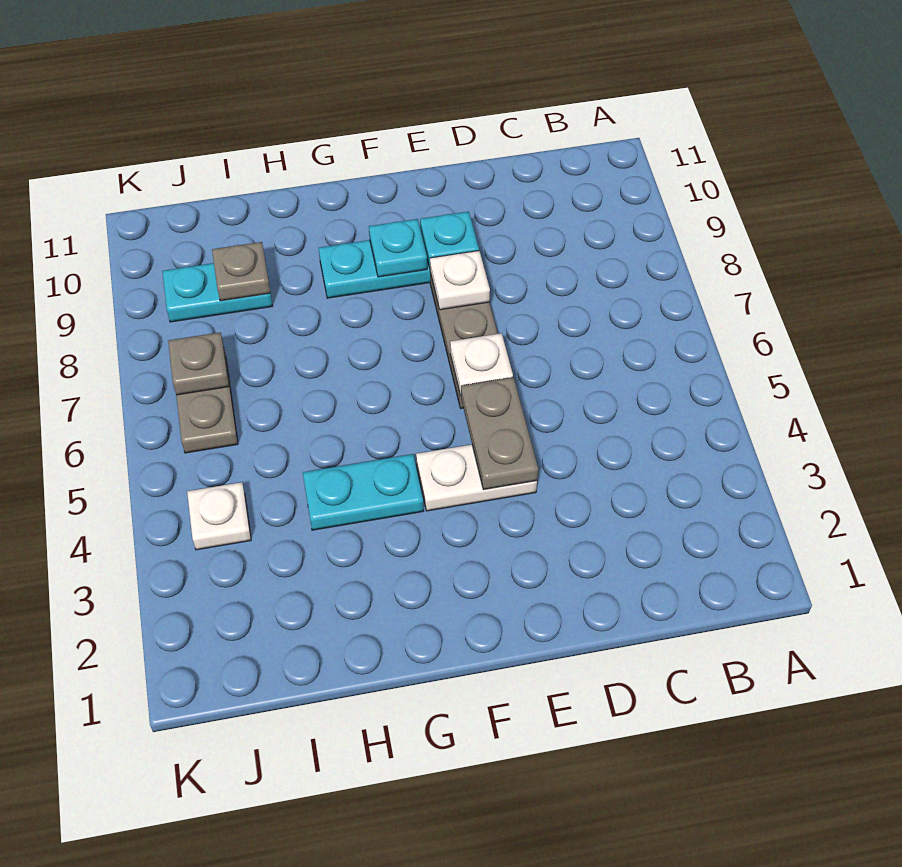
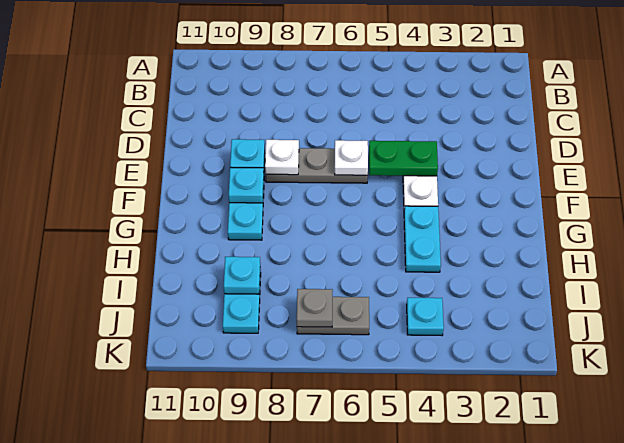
grey plate E4:E5 level 2 -> green plate E4:E5 level 2
grey plate I9 level 2 -> cyan plate I9 level 2
white plate J4 level 1 -> cyan plate J4 level 1

